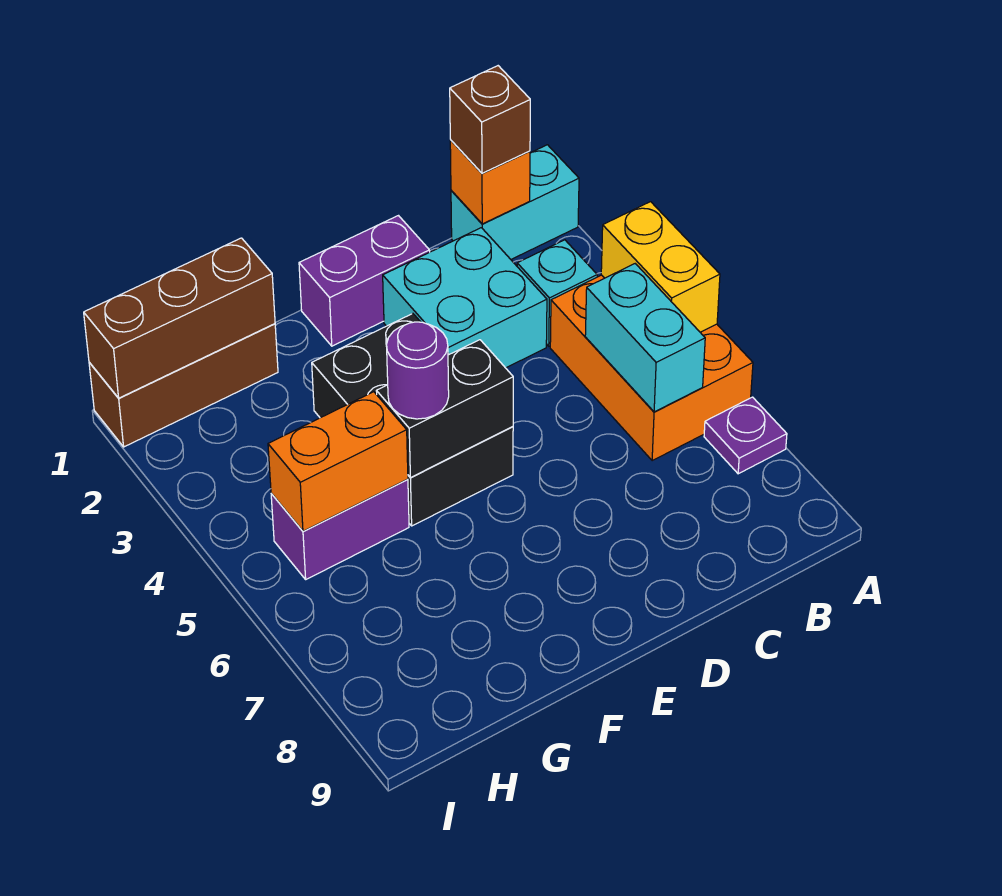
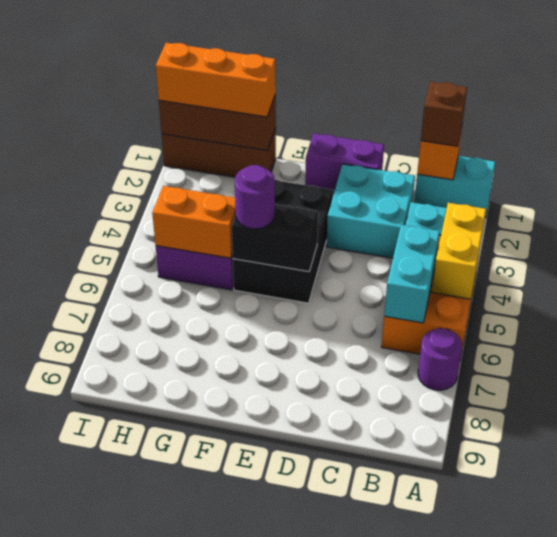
purple plate A7 level 1 -> purple round brick A7 level 1
none -> orange brick G1:I1 level 3

